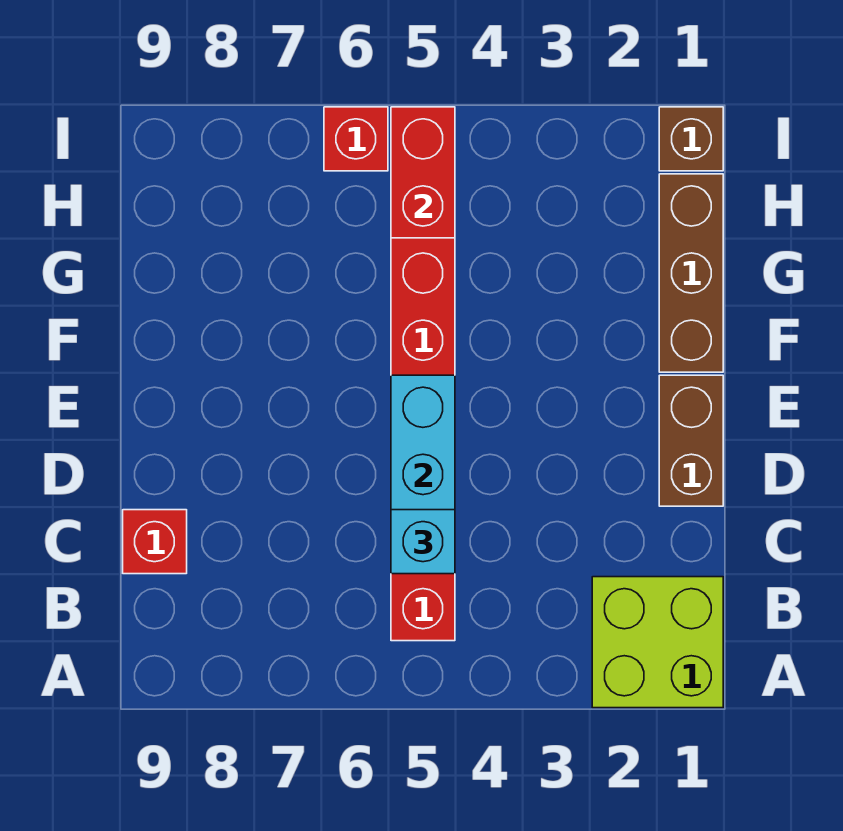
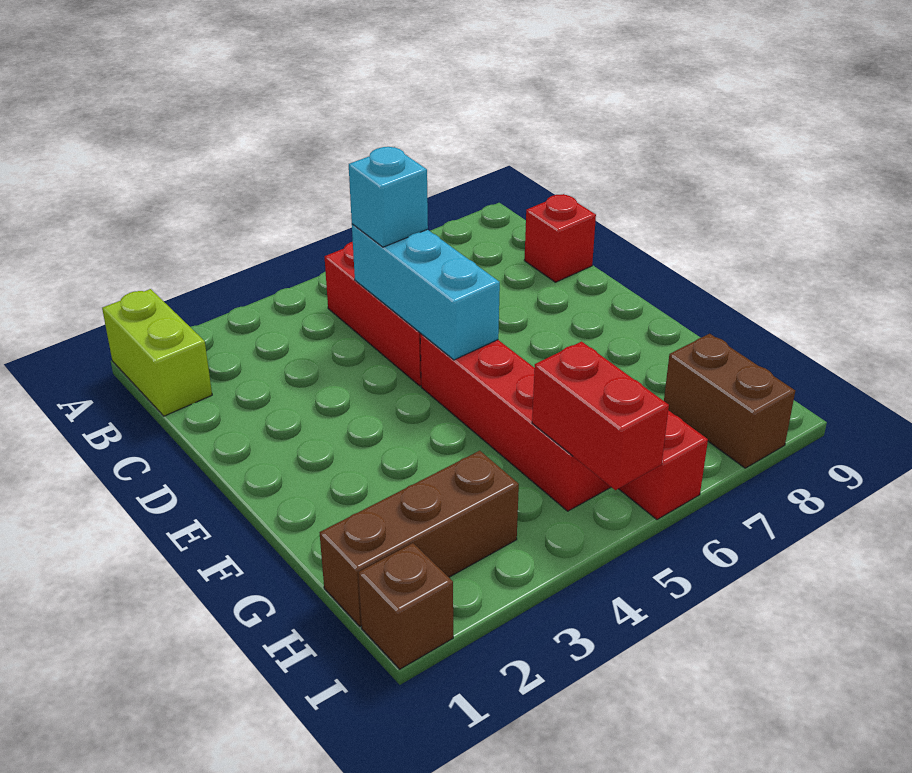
lime brick A1:B2 level 1 -> lime brick A1:B1 level 1
brown brick D1:E1 level 1 -> brown brick H8:I8 level 1
brown brick F1:H1 level 1 -> brown brick H1:H3 level 1

